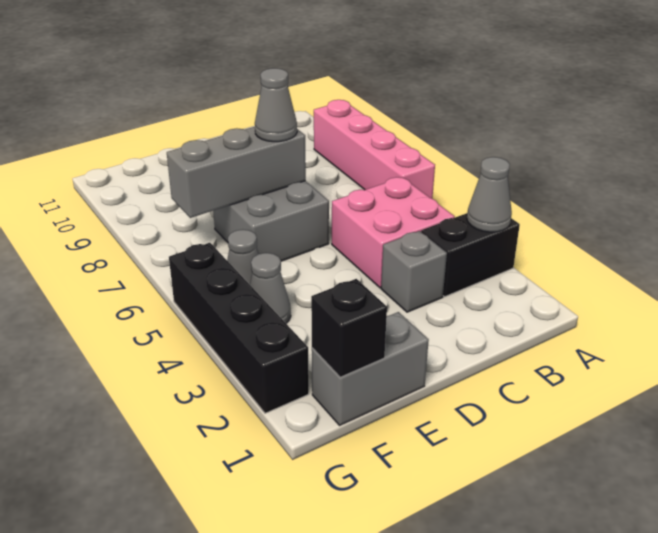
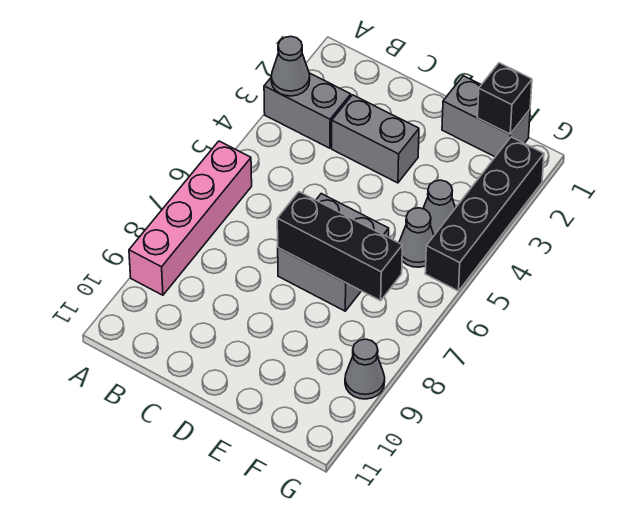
black brick A3:B3 level 1 -> grey brick A3:B3 level 1
pink brick B4:C5 level 1 -> none
grey brick C3 level 1 -> grey brick C3:D3 level 1
grey brick D7:F7 level 2 -> black brick D7:F7 level 2
grey cone D7 level 3 -> grey cone G9 level 1

